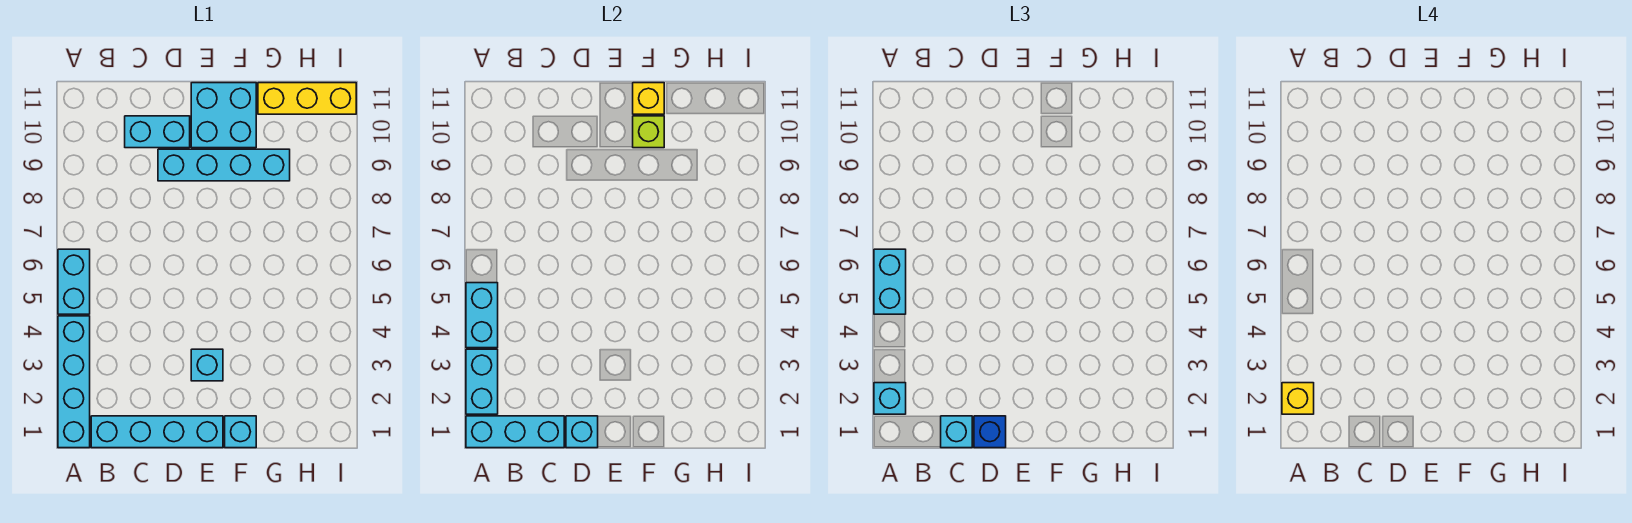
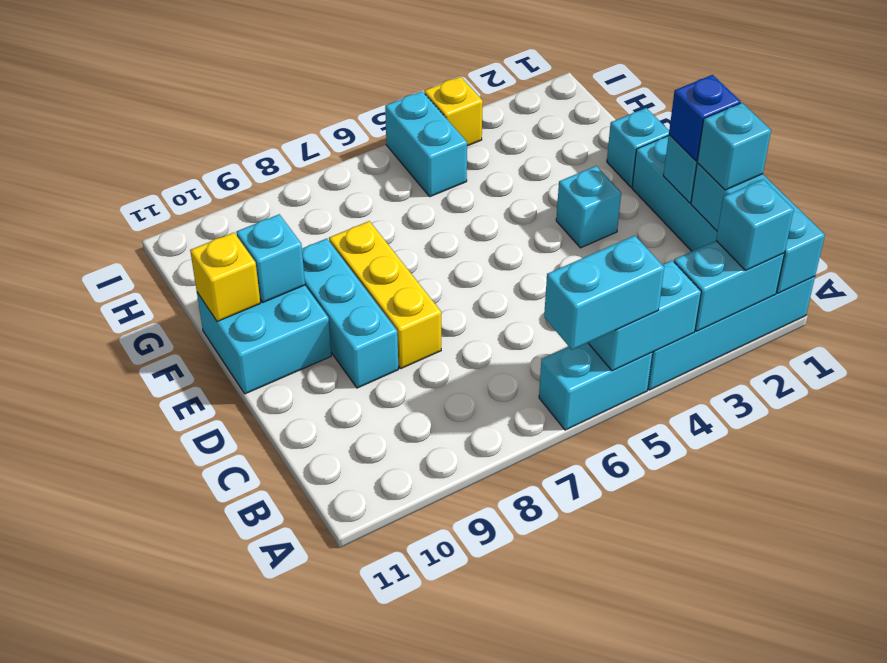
yellow brick A2 level 4 -> yellow brick I4 level 1
cyan brick C10:D10 level 1 -> cyan brick H5:I5 level 1
cyan brick D9:G9 level 1 -> cyan brick D9:F9 level 1
lime brick F10 level 2 -> cyan brick F10 level 2
yellow brick G11:I11 level 1 -> yellow brick D8:F8 level 1

